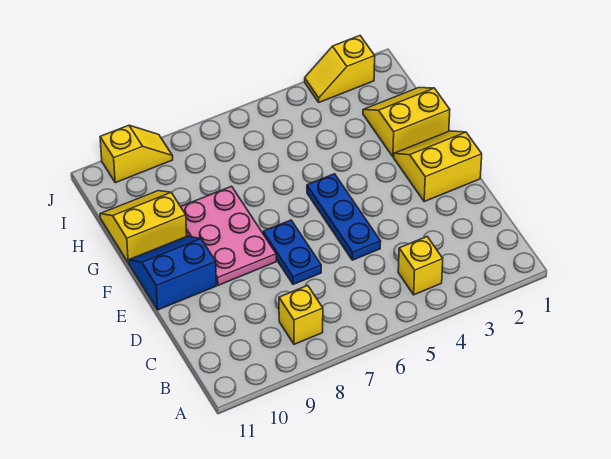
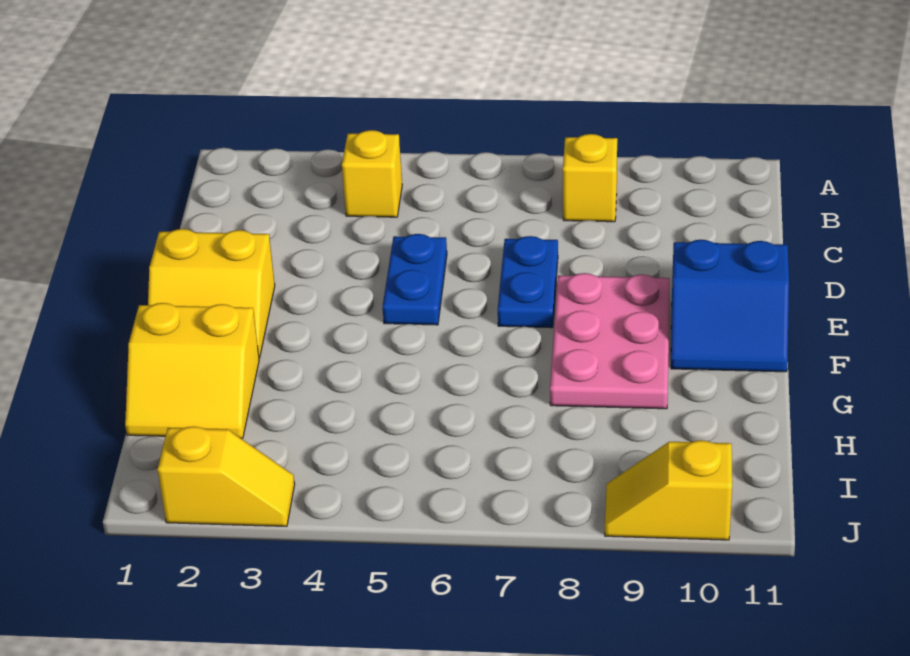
blue plate D5:F5 level 1 -> blue plate D5:E5 level 1
yellow slope G10:H11 level 1 top G -> none

